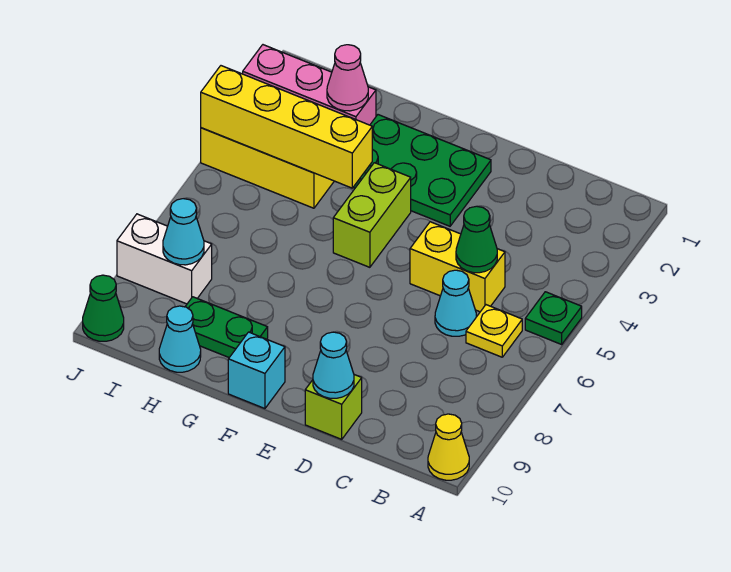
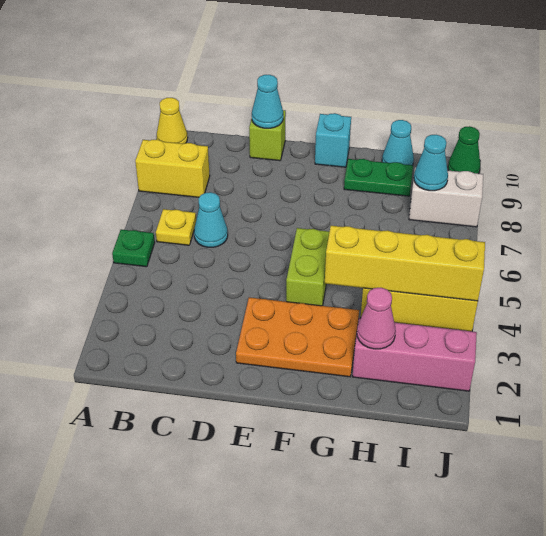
yellow brick C5:D5 level 1 -> yellow brick A8:B8 level 1
green cone C5 level 2 -> none
green plate E2:G3 level 1 -> orange plate E2:G3 level 1

